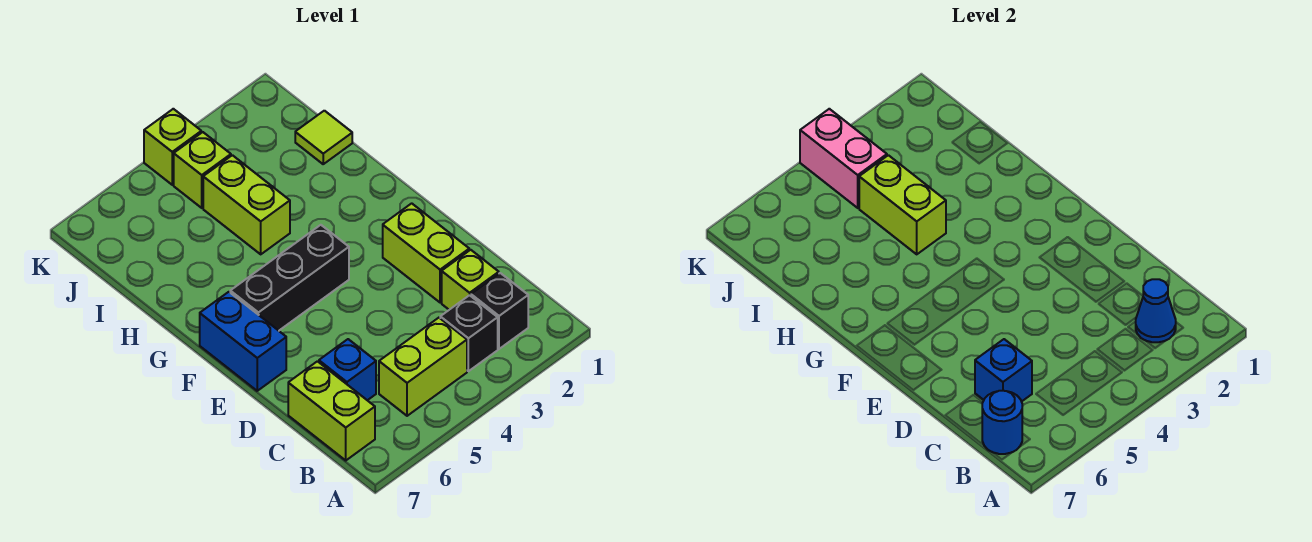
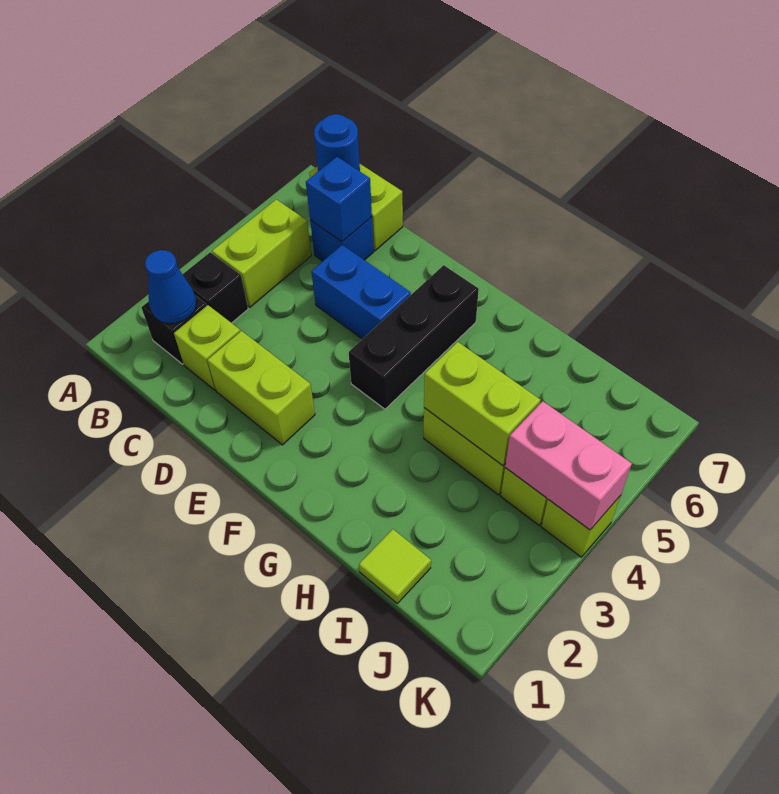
blue brick E7:F7 level 1 -> blue brick D5:E5 level 1

